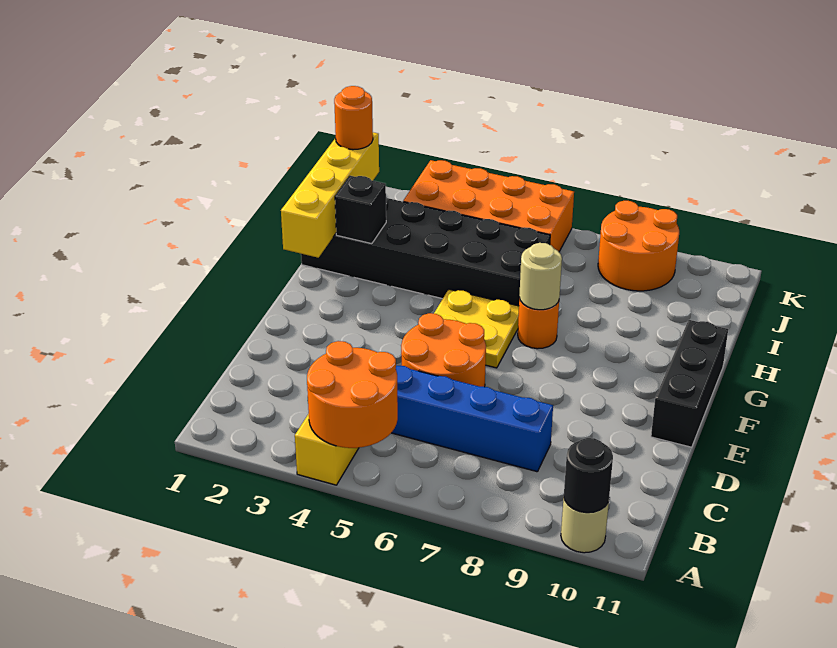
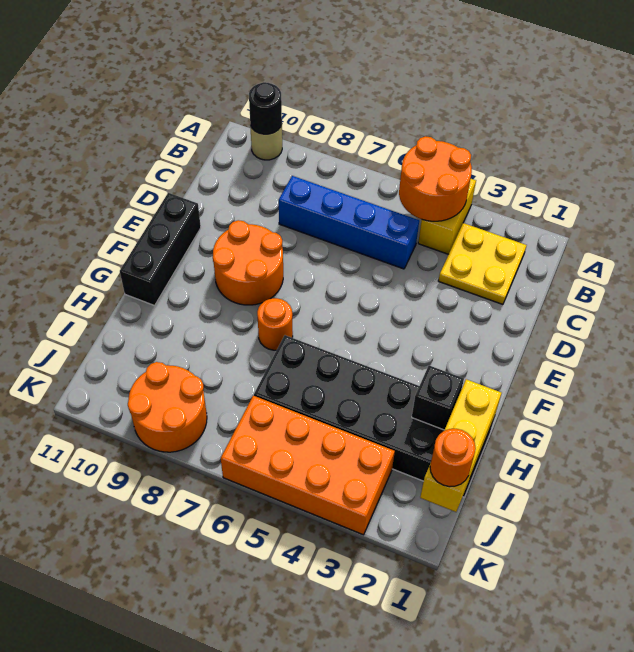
orange round brick D5:E6 level 1 -> orange round brick E8:F9 level 1
yellow plate F5:G6 level 1 -> yellow plate B2:C3 level 1
yellow brick G1:J1 level 2 -> yellow brick H1:J1 level 2
tan round brick G7 level 2 -> none

